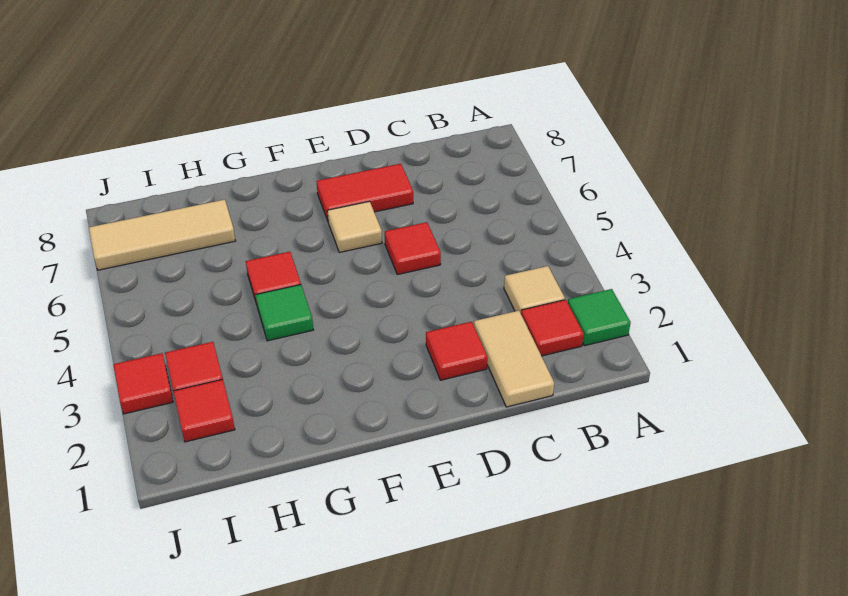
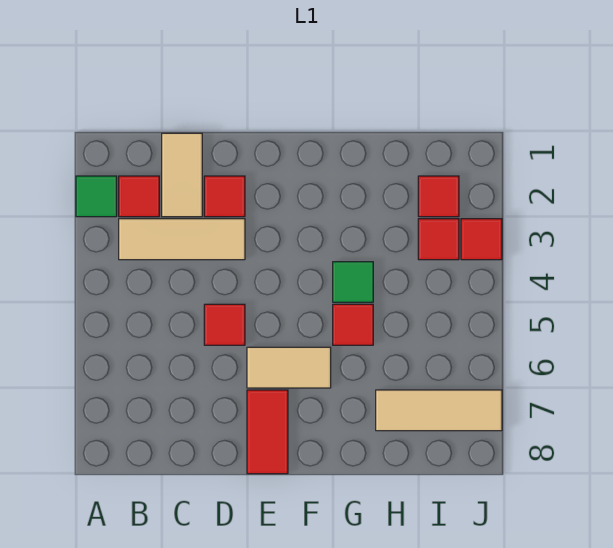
tan tile B3 level 1 -> tan tile B3:D3 level 1
red tile D7:E7 level 1 -> red tile E7:E8 level 1
tan tile E6 level 1 -> tan tile E6:F6 level 1

